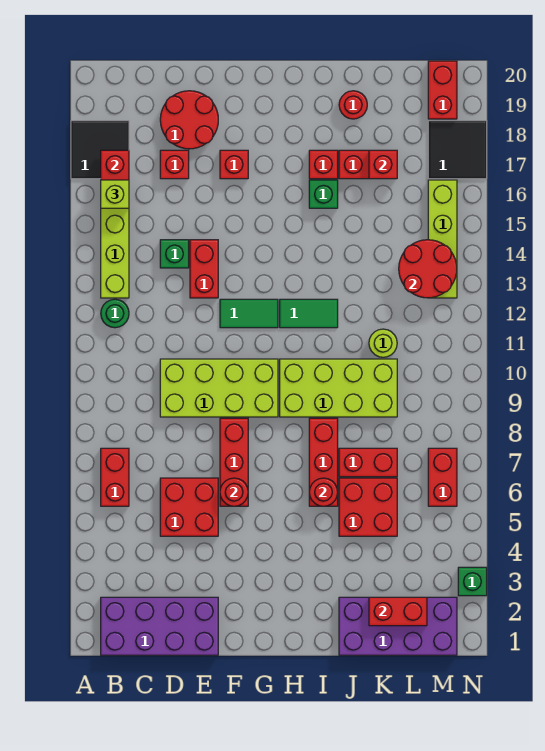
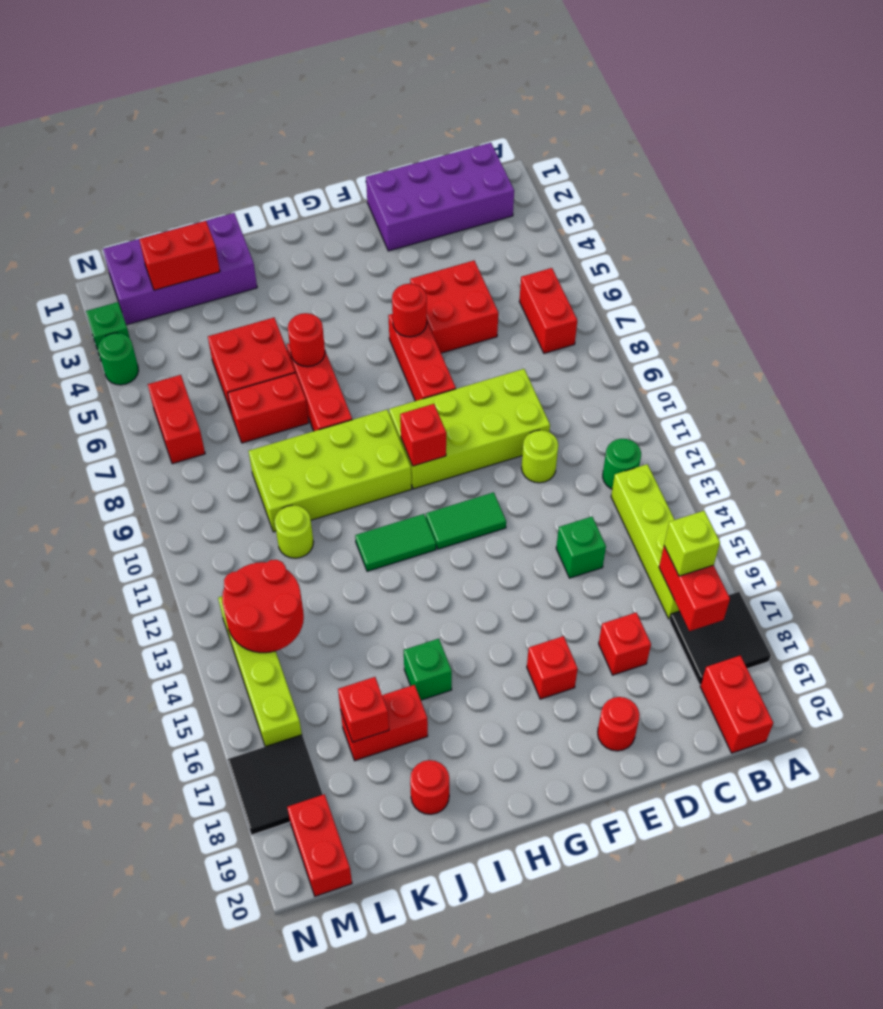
none -> lime round brick D11 level 1
red round brick D18:E19 level 1 -> red round brick E19 level 1
red brick E13:E14 level 1 -> red brick B19:B20 level 1
red brick I17 level 1 -> red brick G10 level 2
none -> green round brick N4 level 1

